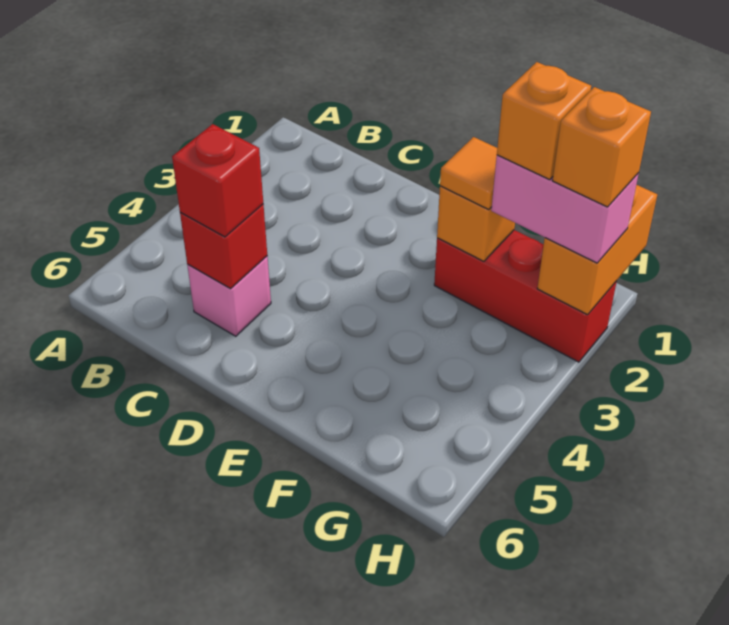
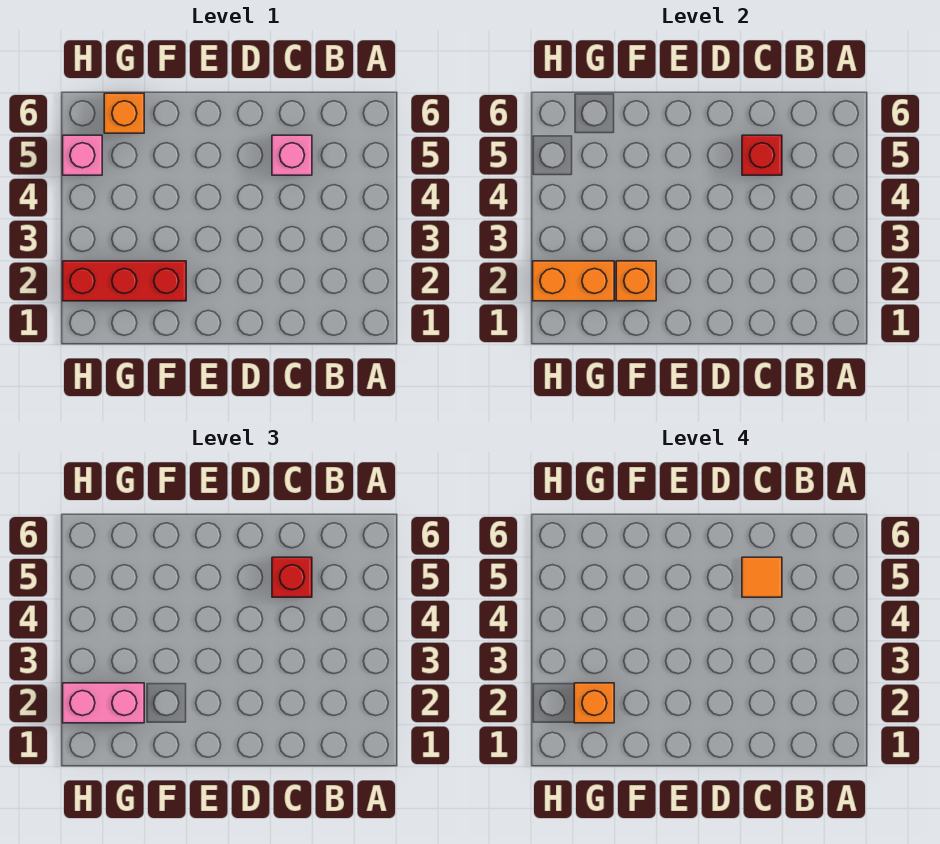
orange tile F2 level 3 -> orange tile C5 level 4
orange brick H1:H2 level 2 -> orange brick G2:H2 level 2
orange brick H2 level 4 -> orange brick G6 level 1
none -> pink brick H5 level 1

